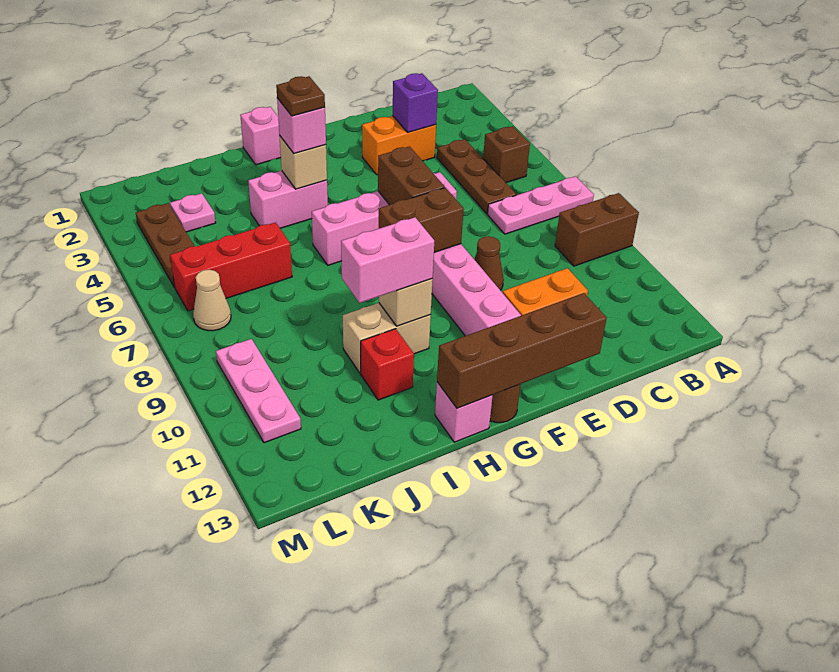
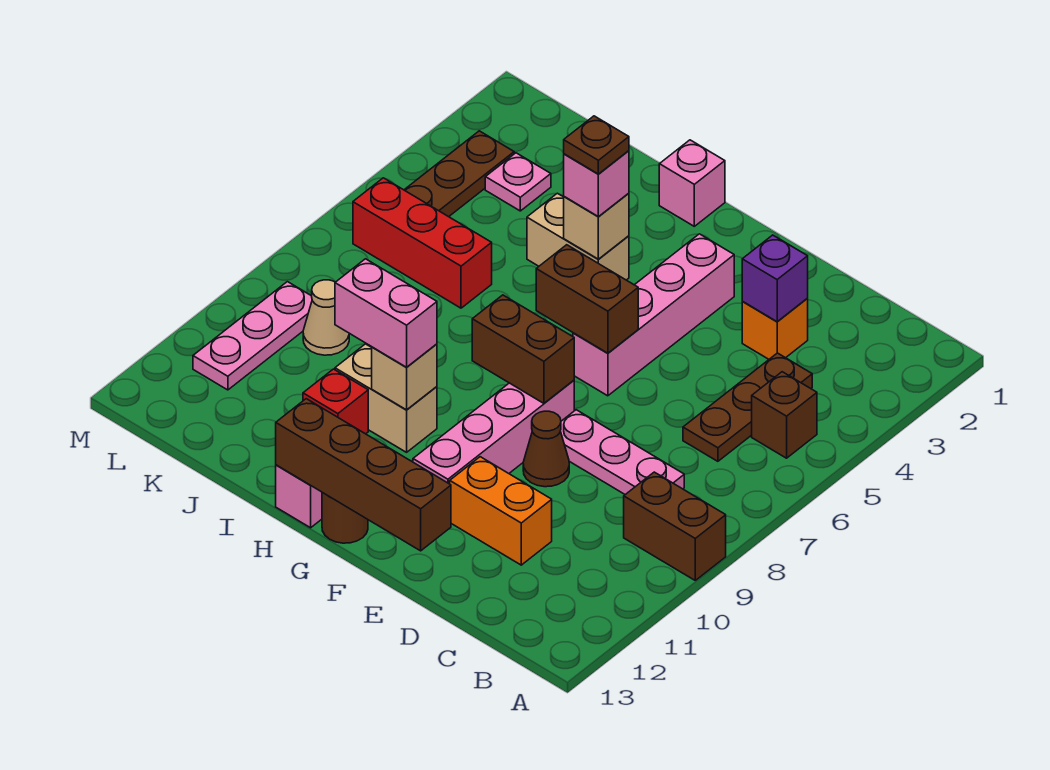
pink plate A7:C7 level 1 -> pink plate C8:E8 level 1
orange brick D3:E3 level 1 -> orange brick D3 level 1
pink brick E6:H6 level 1 -> pink brick F3:F6 level 1
brown brick F6:F7 level 2 -> brown brick F6:G6 level 2
pink brick H4:I4 level 1 -> tan brick H4:I4 level 1
tan cone L7 level 1 -> tan cone K9 level 1

